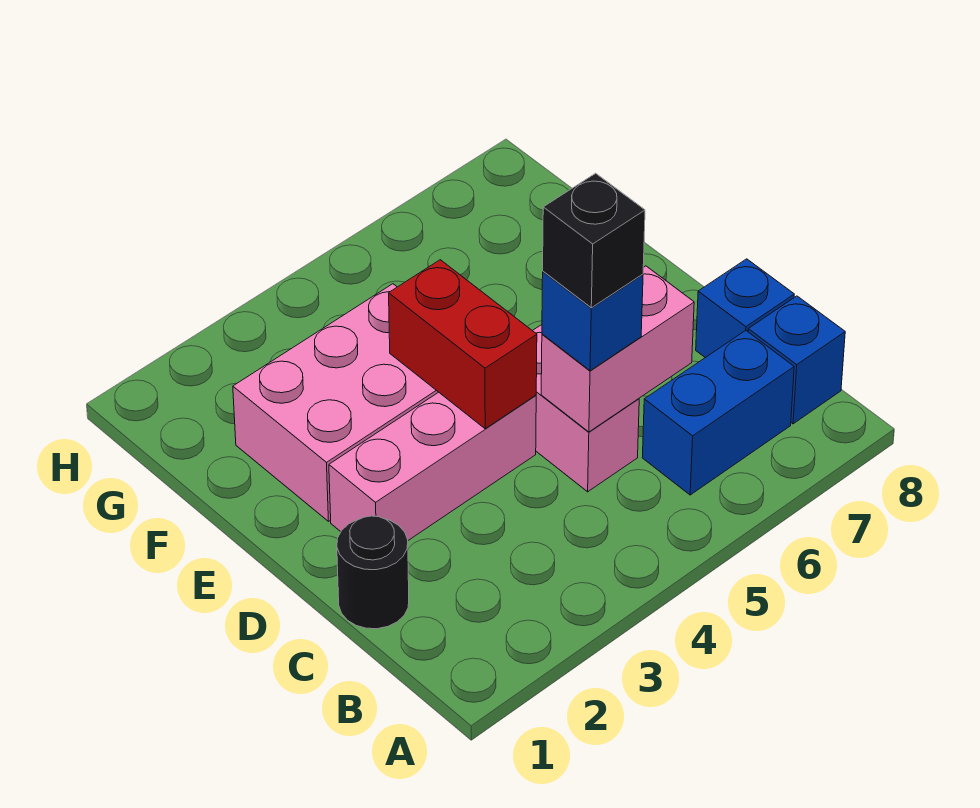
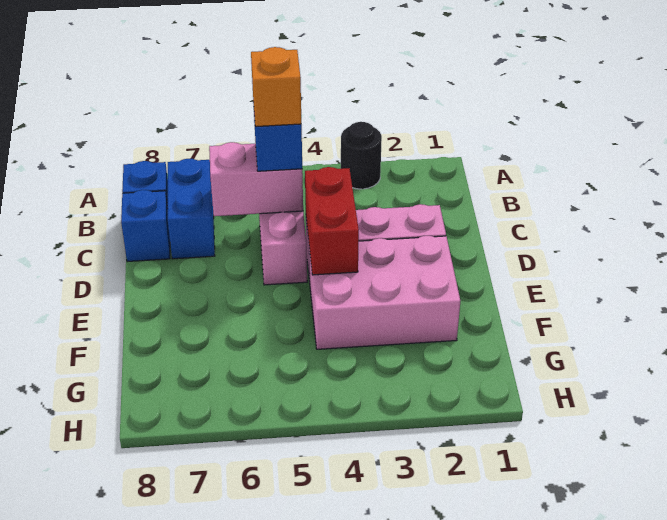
blue brick B6:B7 level 1 -> blue brick B7:C7 level 1
black round brick C1 level 1 -> black round brick A3 level 1
black brick C5 level 4 -> orange brick C5 level 4

